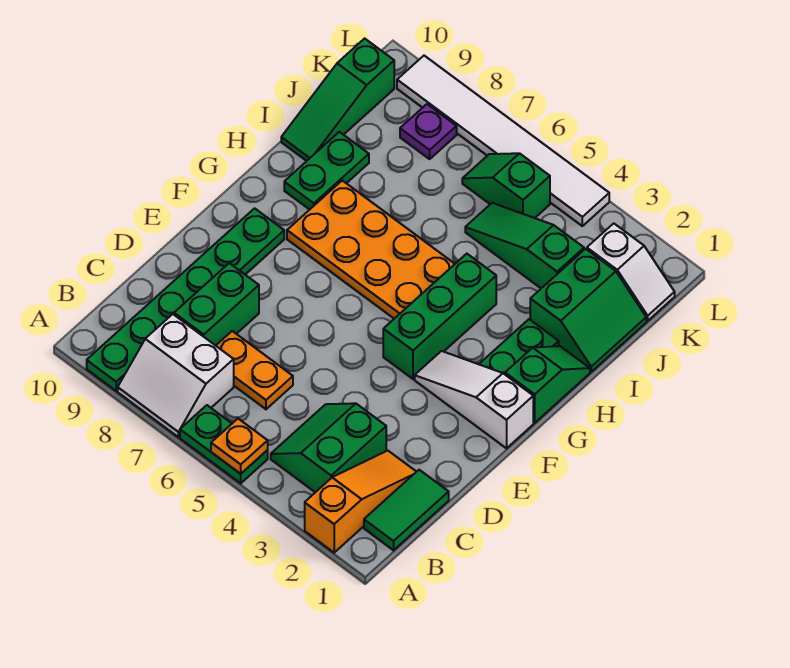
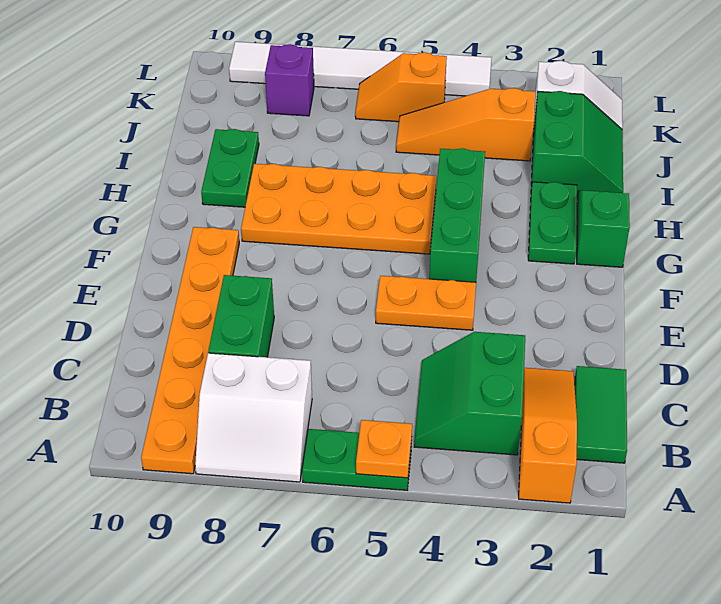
green plate A9:F9 level 1 -> orange plate A9:F9 level 1
orange plate C6:C7 level 1 -> orange plate E4:E5 level 1
white slope F1:F3 level 1 top 1 -> none
green slope I10:K10 level 1 top K -> none
green slope J3:J5 level 1 top 3 -> orange slope J3:J5 level 1 top 3
green slope K5:K6 level 1 top 5 -> orange slope K5:K6 level 1 top 5
purple plate K8 level 1 -> purple brick K8 level 1

